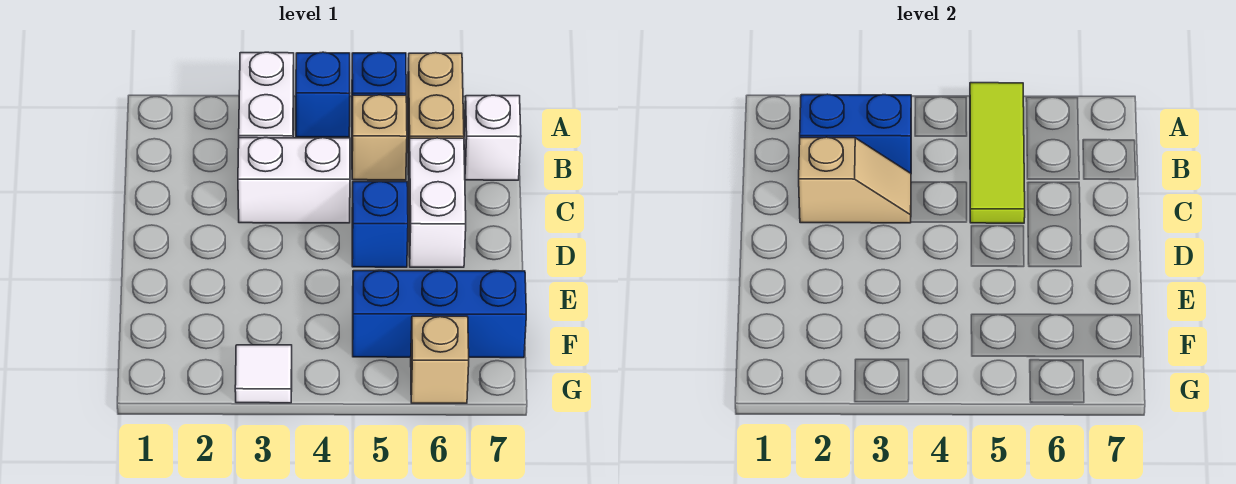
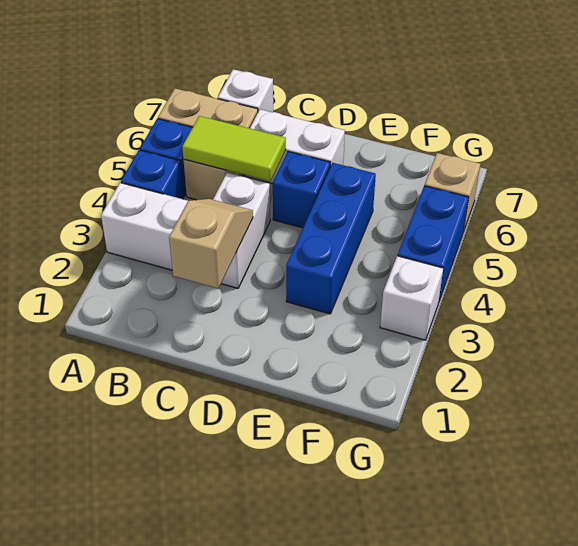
lime tile A5:C5 level 2 -> lime tile B5:C5 level 2
blue brick B2:B3 level 2 -> blue brick G4:G5 level 1
blue brick F5:F7 level 1 -> blue brick E3:E5 level 1
white tile G3 level 1 -> white brick G3 level 1

